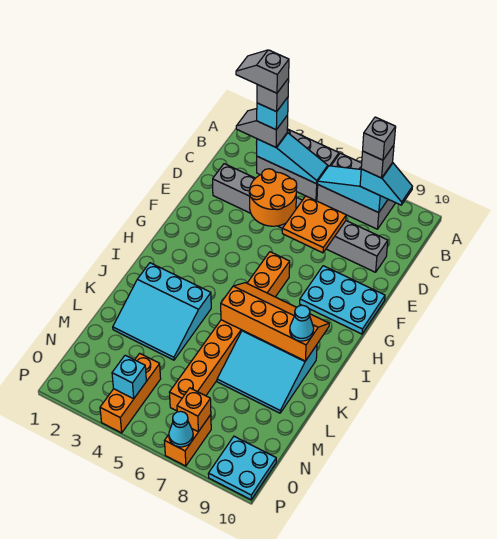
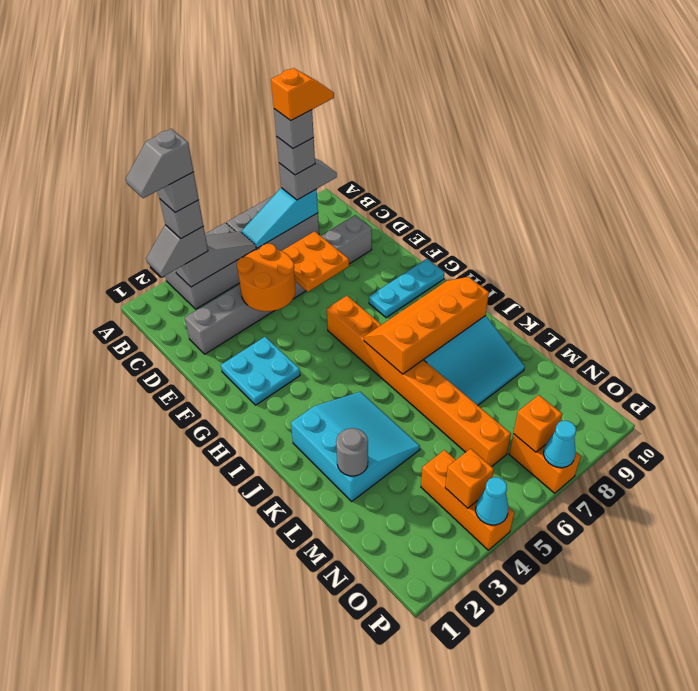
cyan slope B3:B5 level 2 top 3 -> grey slope B3:B5 level 2 top 3
cyan brick B3 level 4 -> grey brick B3 level 4
cyan slope B8:B9 level 3 top 8 -> grey slope B8:B9 level 3 top 8
none -> orange slope B8:B9 level 6 top 8
cyan plate F8:G10 level 1 -> cyan plate G8:G10 level 1
cyan slope J2:L4 level 1 top J -> cyan slope J2:L4 level 1 top 2
cyan cone J9 level 3 -> cyan cone P4 level 2
none -> grey round brick L2 level 2
cyan brick O4 level 2 -> orange brick O4 level 2
cyan plate O9:P10 level 1 -> cyan plate F2:G3 level 1

